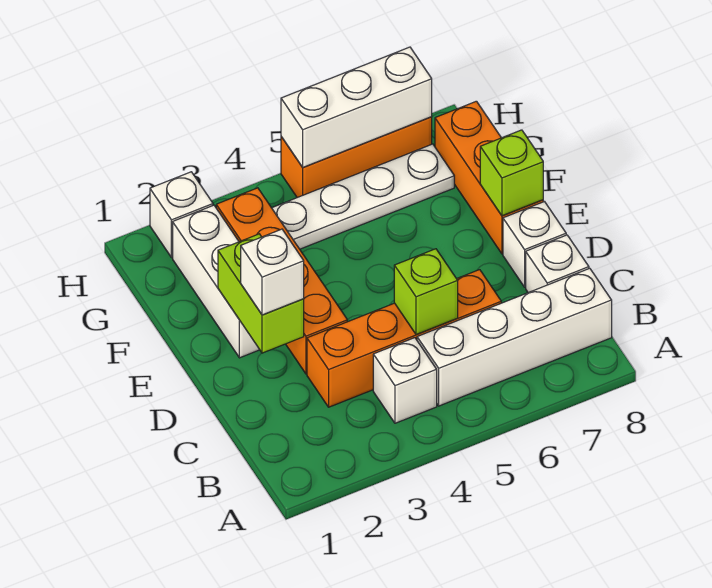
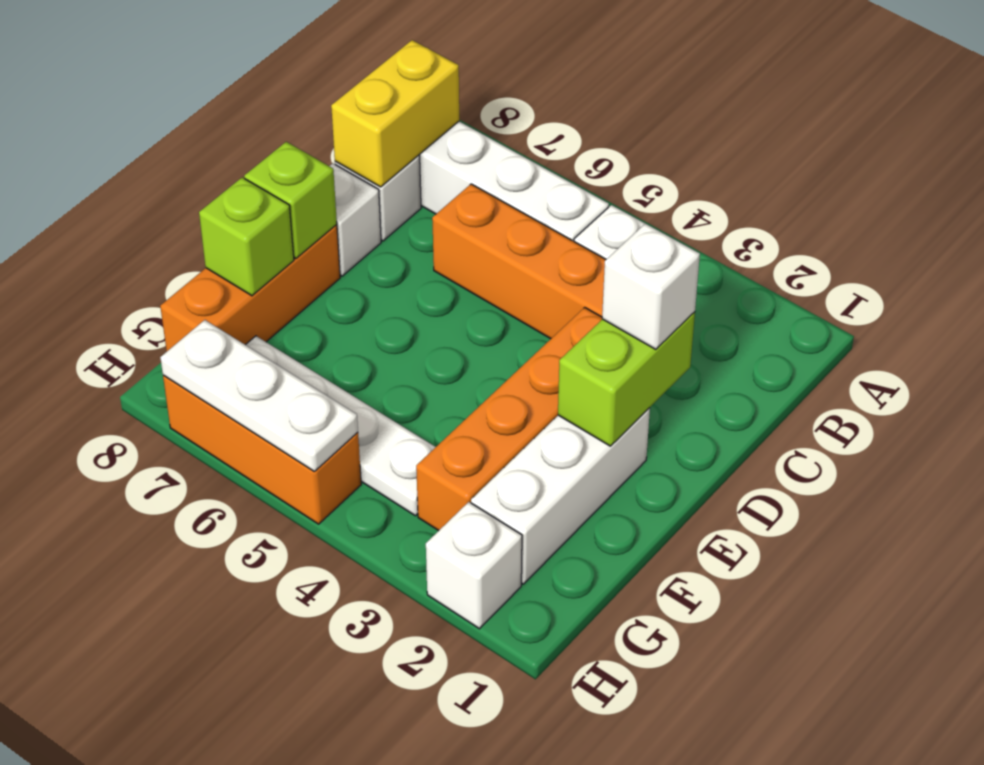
none -> yellow brick B8:C8 level 2
lime brick C5 level 2 -> lime brick F8 level 2
white brick H5:H7 level 2 -> white plate H5:H7 level 2

